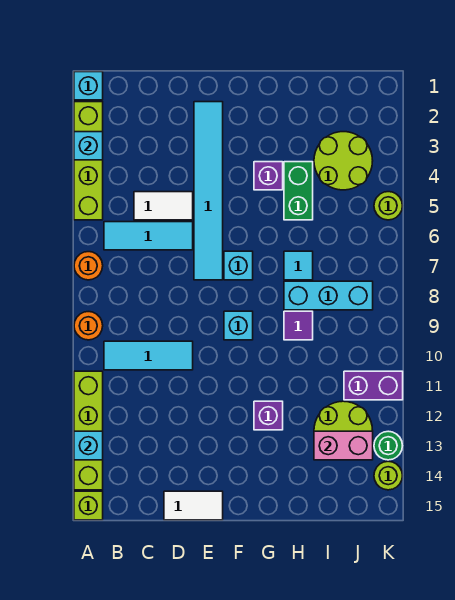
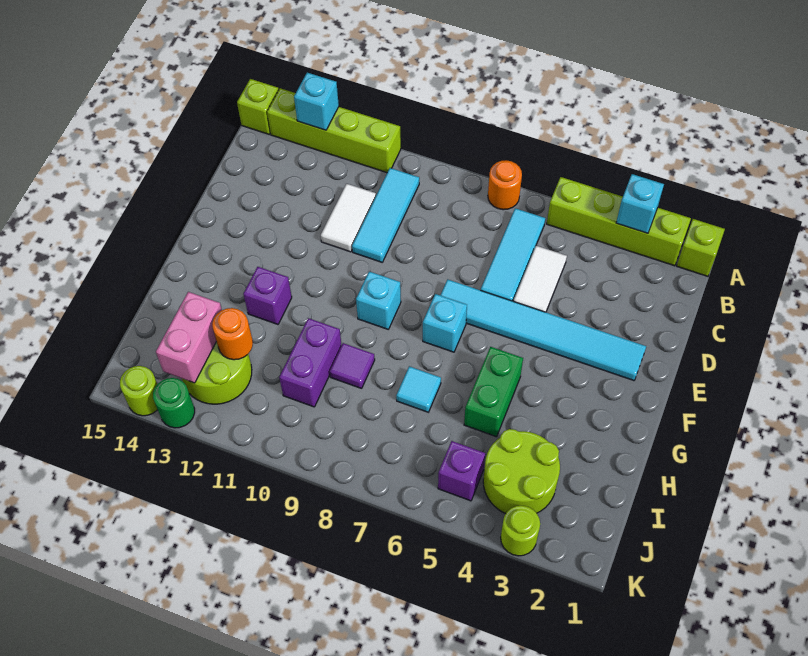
cyan brick A1 level 1 -> lime brick A1 level 1
orange round brick A9 level 1 -> orange round brick I12 level 2
white tile D15:E15 level 1 -> white tile C11:D11 level 1
purple brick G4 level 1 -> purple brick J5 level 1
green brick H4:H5 level 1 -> green brick G5:H5 level 1
cyan brick H8:J8 level 1 -> none
purple brick J11:K11 level 1 -> purple brick H10:I10 level 1
lime round brick K5 level 1 -> lime round brick K3 level 1

